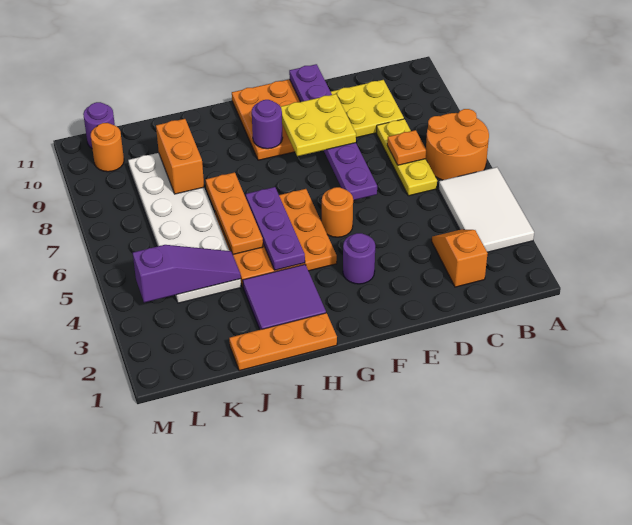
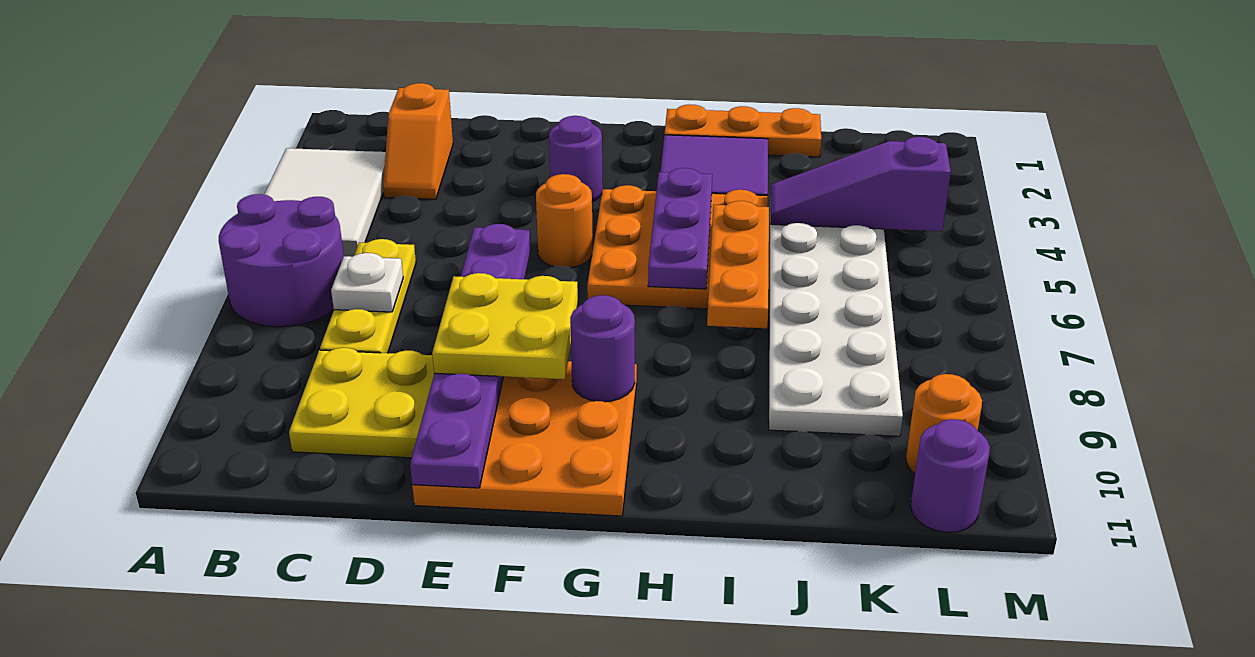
orange round brick A6:B7 level 1 -> purple round brick A6:B7 level 1
orange plate C7 level 2 -> white plate C7 level 2
orange brick J8:J9 level 2 -> none

